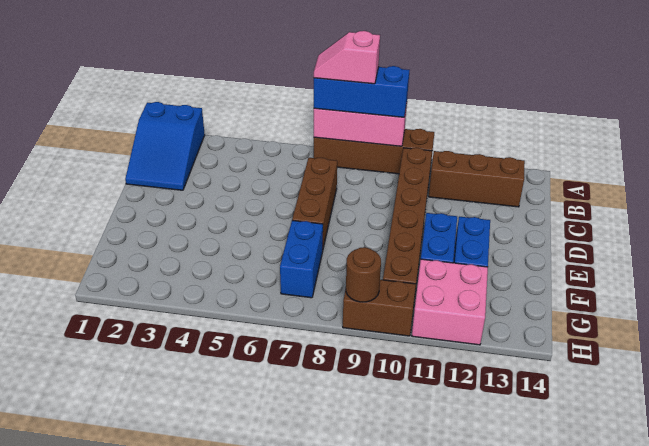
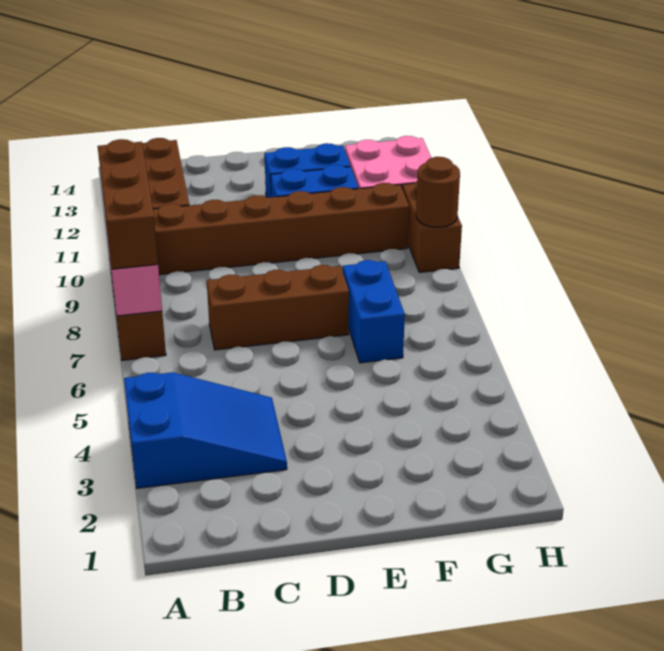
blue slope A1:C2 level 1 top A -> blue slope A3:C4 level 1 top A
blue brick A7:A9 level 3 -> brown brick A7:A9 level 3
pink slope A7:A8 level 4 top 8 -> none
blue brick F7:G7 level 1 -> blue brick F6:F7 level 1

